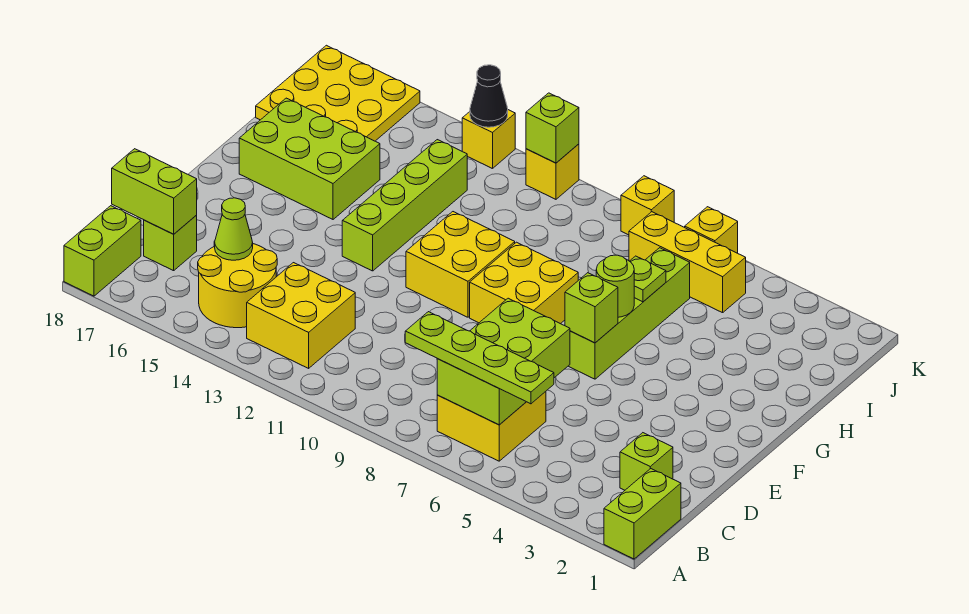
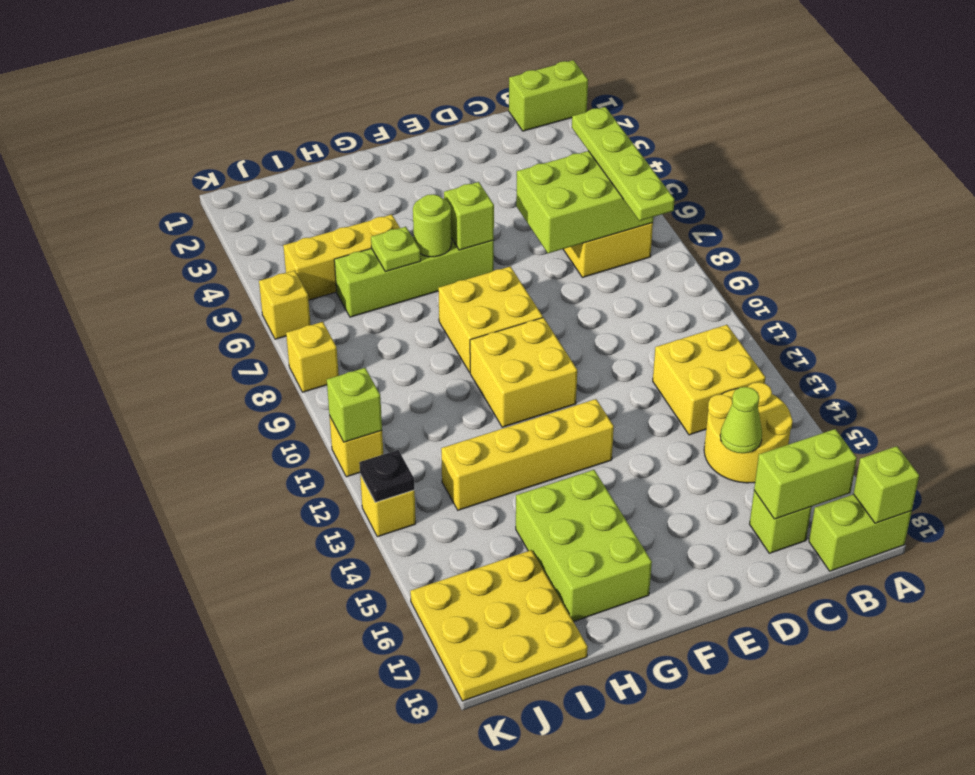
lime brick C2 level 1 -> lime brick A18 level 2
lime brick C17:C18 level 2 -> lime brick B17:C17 level 2
lime brick F13:I13 level 1 -> yellow brick F13:I13 level 1
yellow brick J5:J7 level 1 -> yellow brick H5:J5 level 1
black cone K13 level 2 -> black plate K13 level 2

